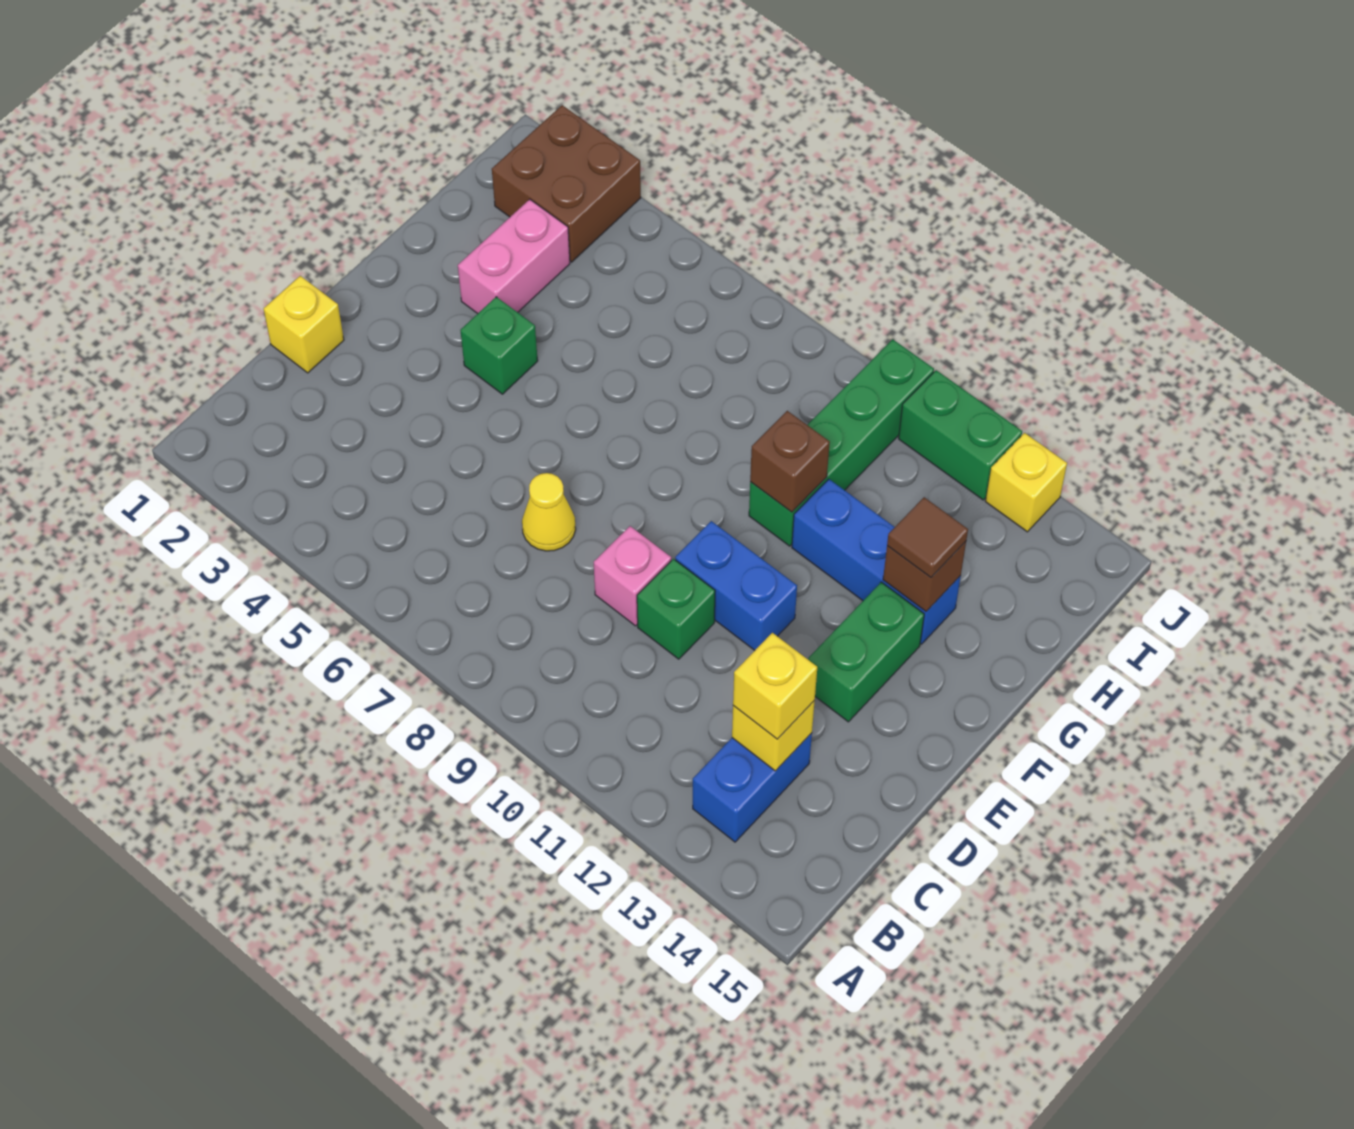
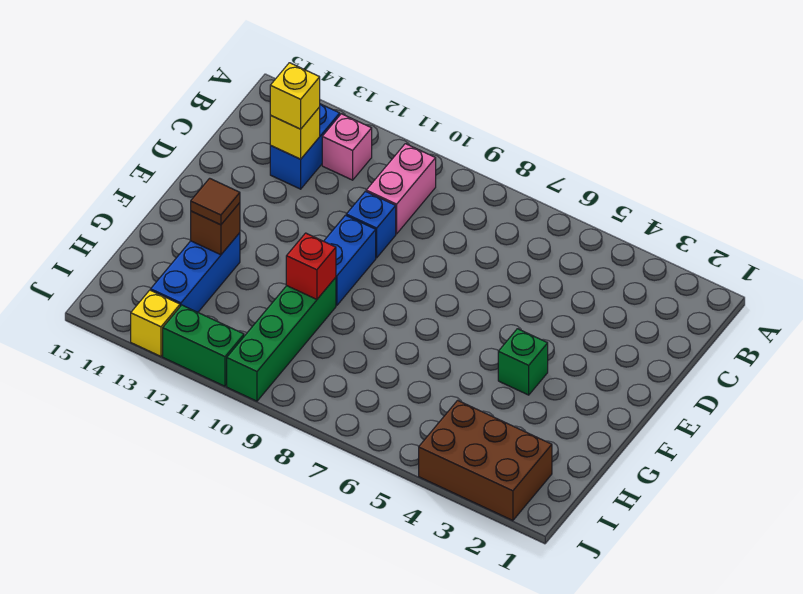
yellow brick D1 level 1 -> none
yellow cone D7 level 1 -> none
pink brick D9 level 1 -> pink brick B12 level 1
green brick D10 level 1 -> blue brick D10 level 1
blue brick E10:E11 level 1 -> blue brick E10:F10 level 1
green brick E13:F13 level 1 -> none
pink brick G3:H3 level 1 -> pink brick B10:C10 level 1
brown brick G10 level 2 -> red brick G10 level 2
blue brick G11:G13 level 1 -> blue brick G13:I13 level 1
brown brick I2:J3 level 1 -> brown brick I2:J4 level 1

